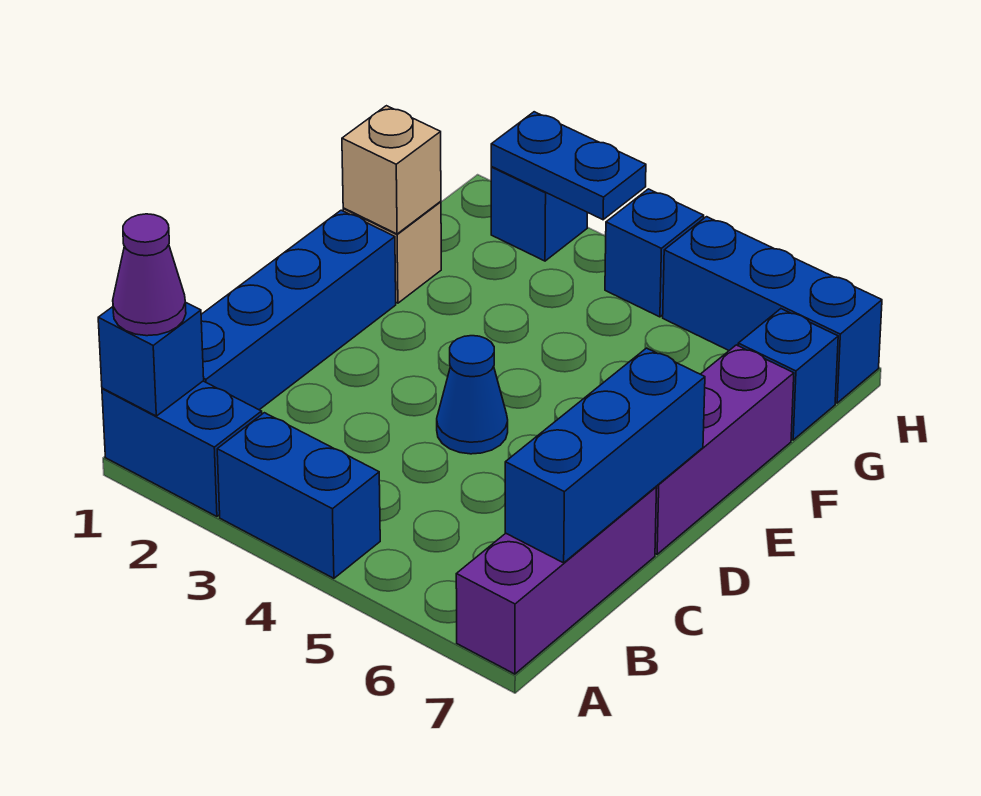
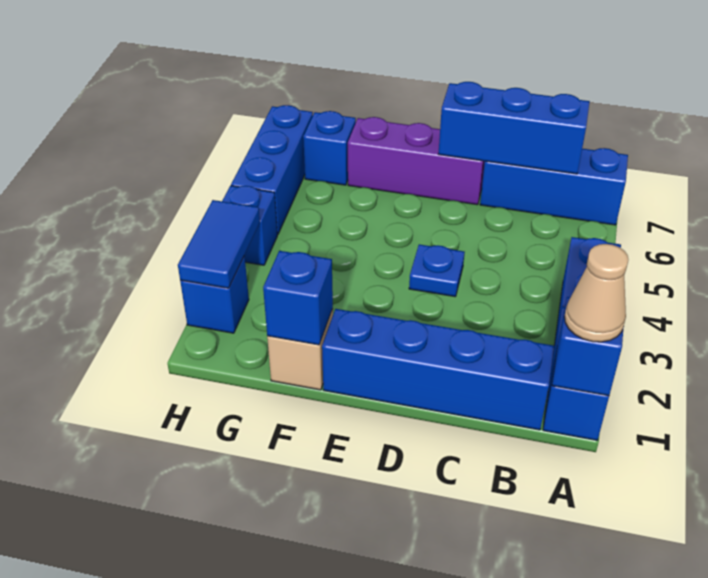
purple cone A1 level 3 -> tan cone A1 level 3
purple brick A7:C7 level 1 -> blue brick A7:C7 level 1
blue cone D4 level 1 -> blue plate D4 level 1
tan brick F1 level 2 -> blue brick F1 level 2
blue plate H2:H3 level 2 -> blue tile H2:H3 level 2

